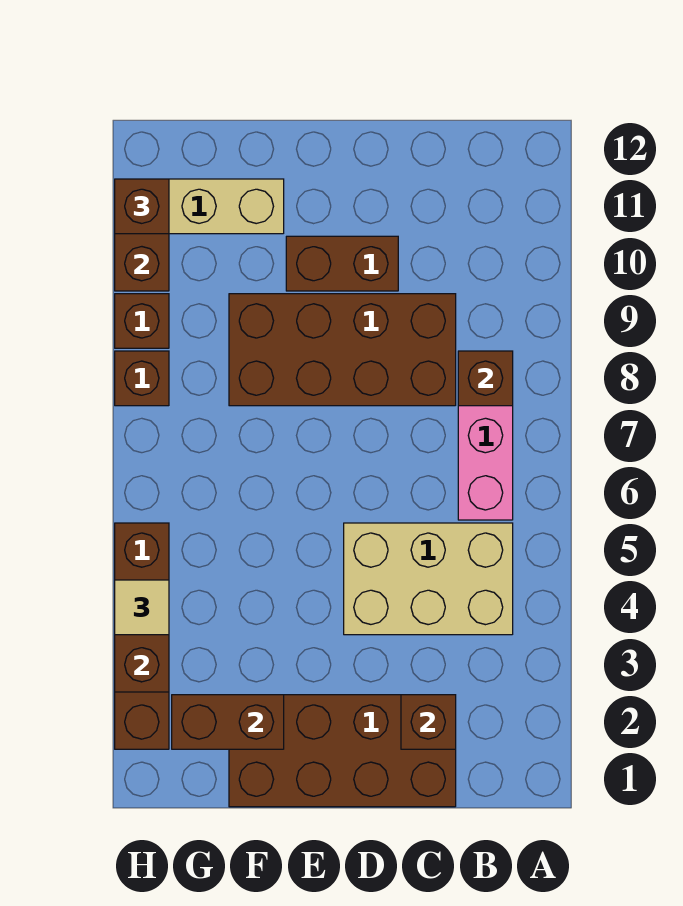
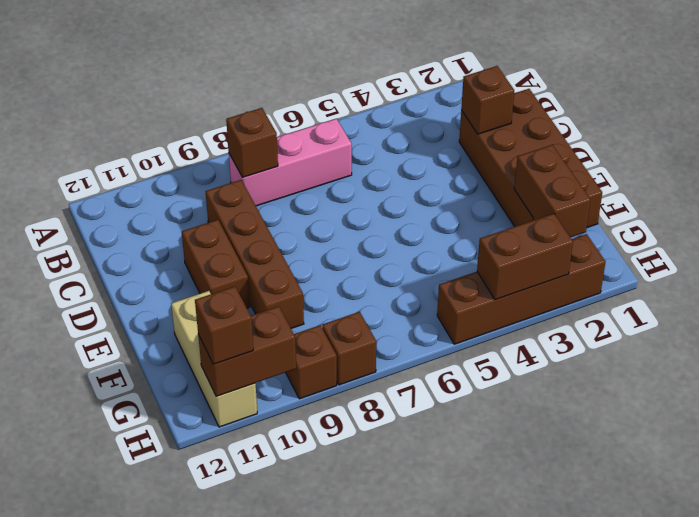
tan brick B4:D5 level 1 -> none
brown brick C8:F9 level 1 -> brown brick C9:F9 level 1
tan tile H4 level 3 -> none

